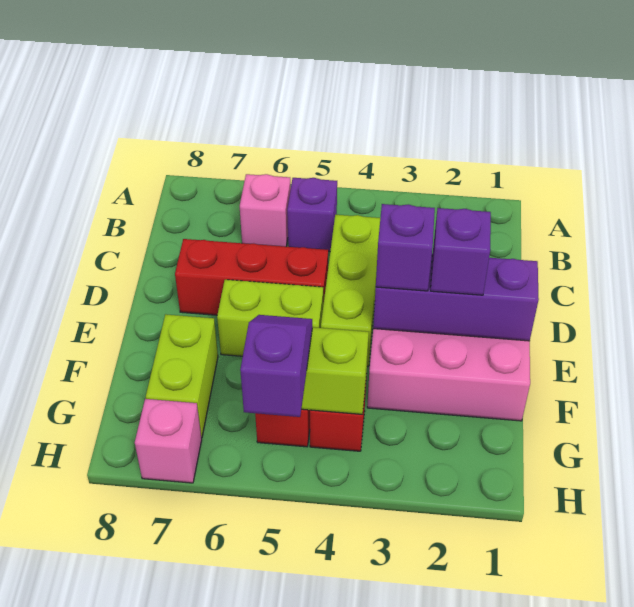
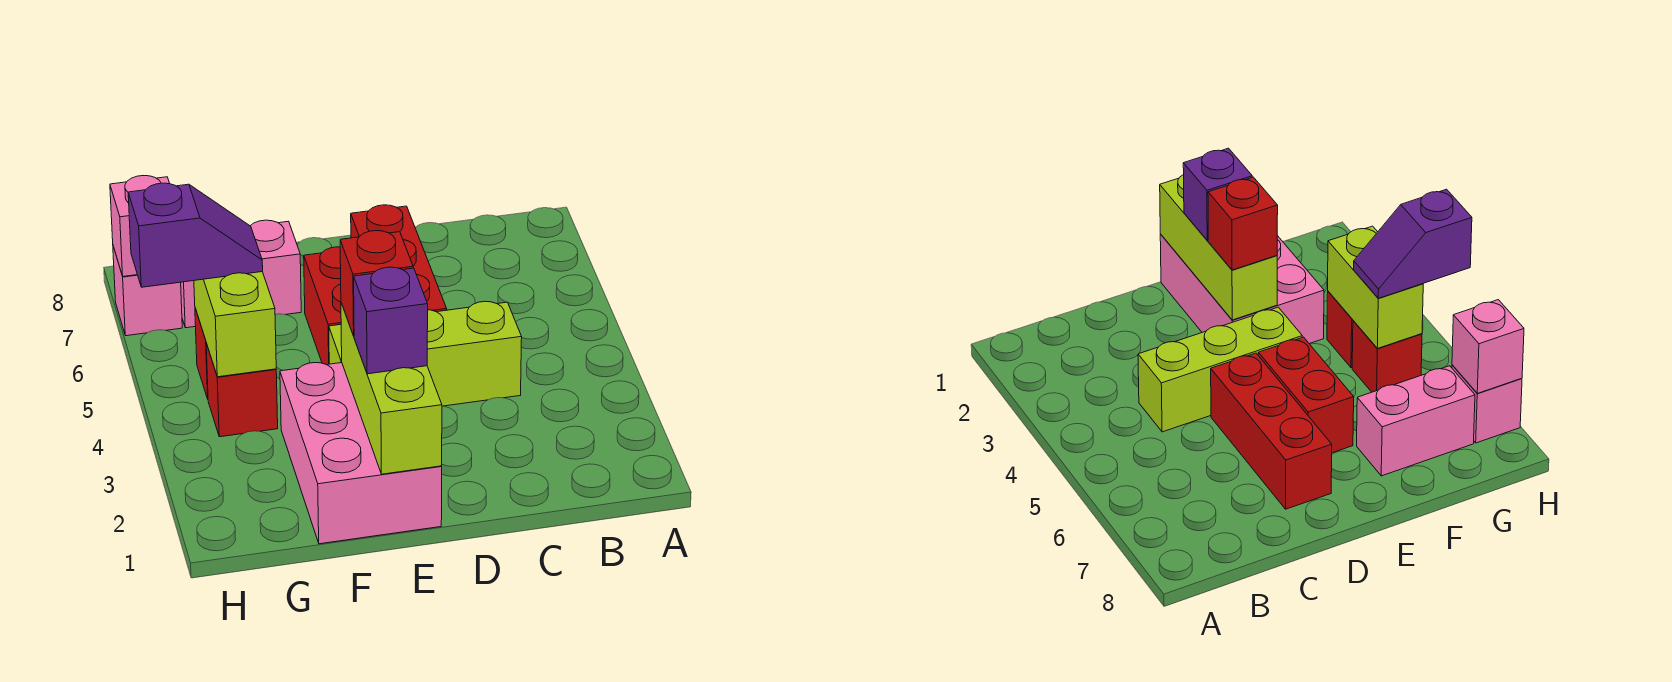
purple brick B5 level 1 -> none
pink brick B6 level 1 -> pink brick H7 level 2
purple brick E1:E3 level 2 -> lime brick E1:E3 level 2
purple brick E3 level 3 -> red brick E3 level 3
lime brick E5:E6 level 1 -> red brick E5:E6 level 1
lime brick F7:G7 level 1 -> pink brick F7:G7 level 1

